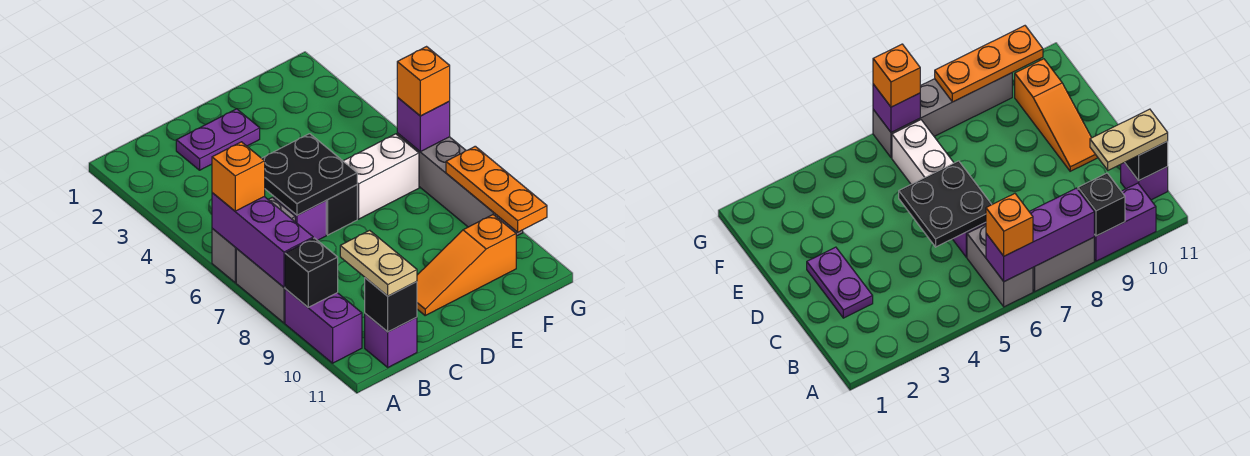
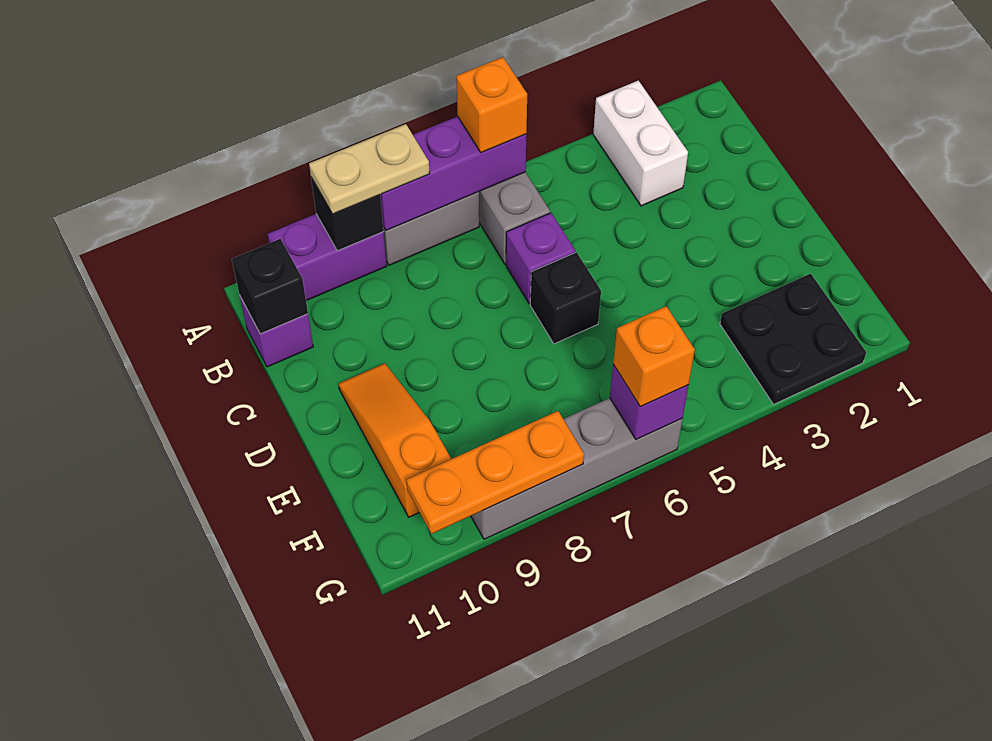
tan plate B10:B11 level 3 -> tan plate A8:A9 level 3
purple plate C2:D2 level 1 -> none
black plate C5:D6 level 2 -> black plate F2:G3 level 1
white brick E6:F6 level 1 -> white brick A3:B3 level 1

